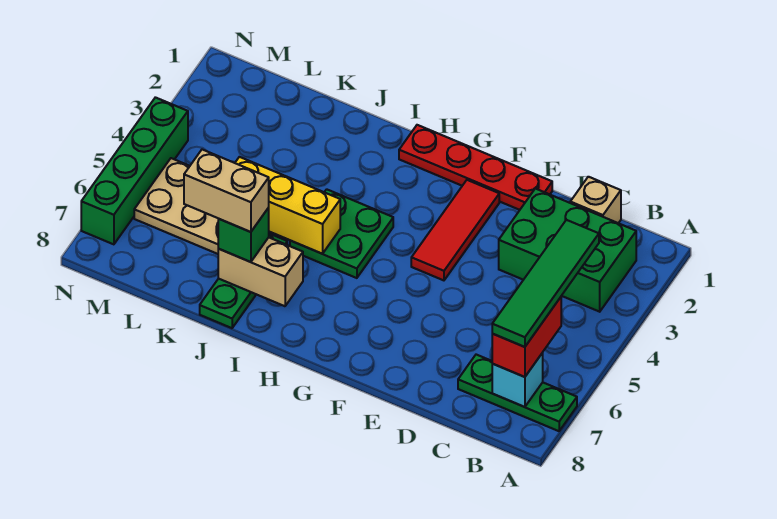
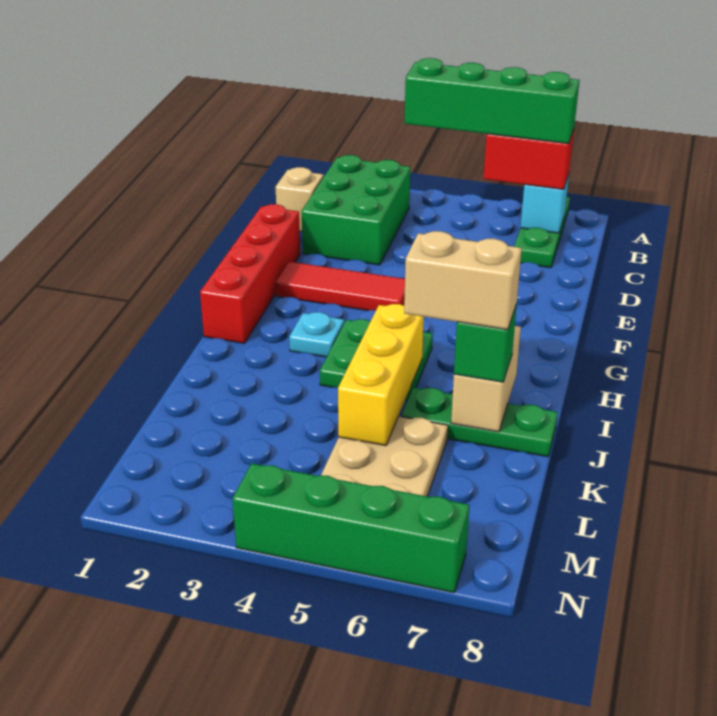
green tile B4:B7 level 4 -> green brick B4:B7 level 4
red plate E1:H1 level 1 -> red brick E1:H1 level 1
none -> cyan plate H3 level 1
tan brick J7:K7 level 4 -> tan brick J6:J7 level 4

